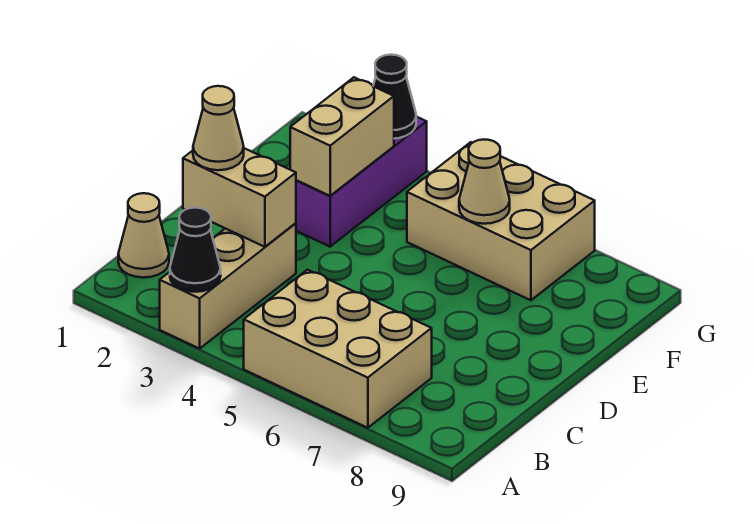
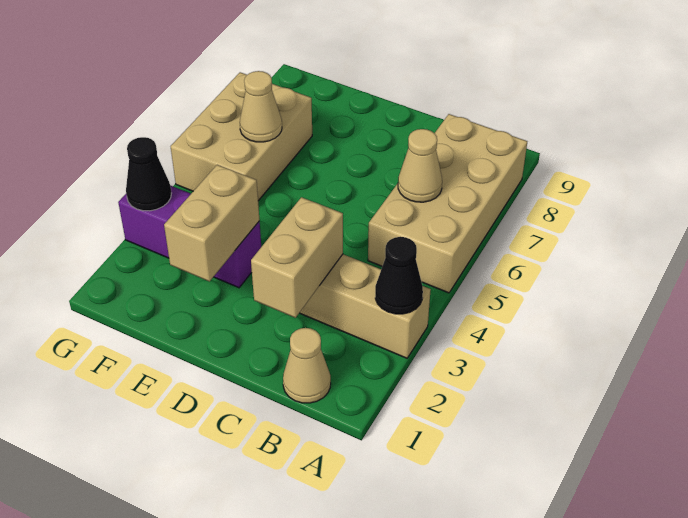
tan brick A5:B7 level 1 -> tan brick A5:B8 level 1
tan cone C2 level 3 -> tan cone B6 level 2
tan brick E3:F3 level 2 -> tan brick E2:E3 level 2

